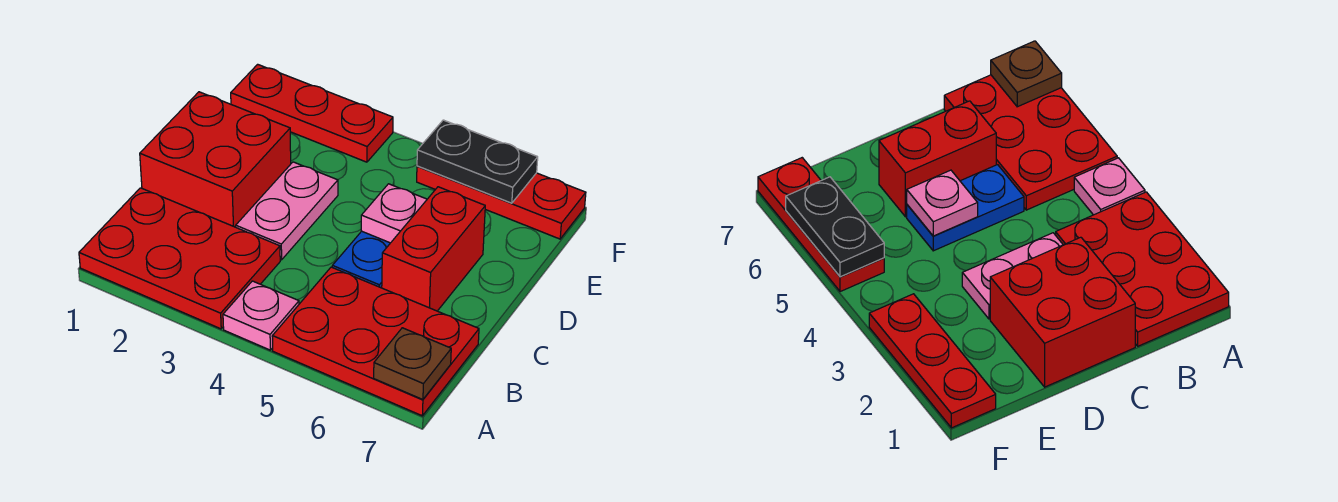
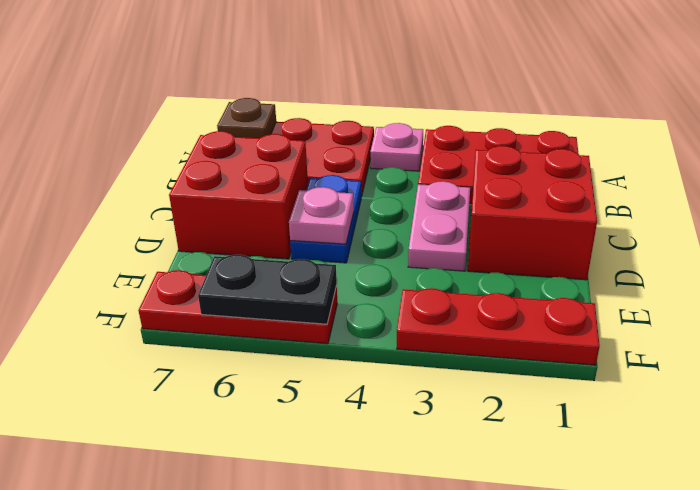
red brick C6:D6 level 1 -> red brick C6:D7 level 1

